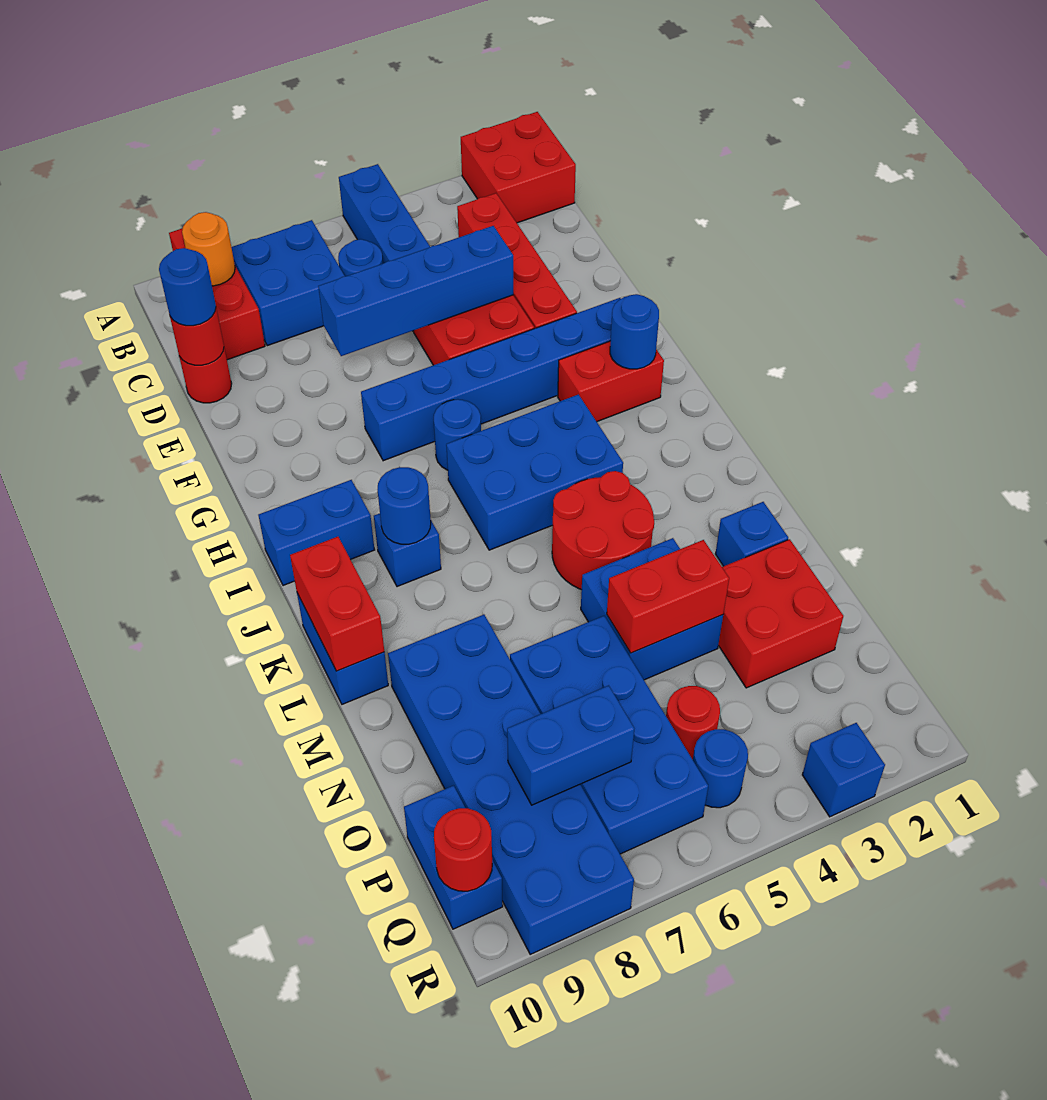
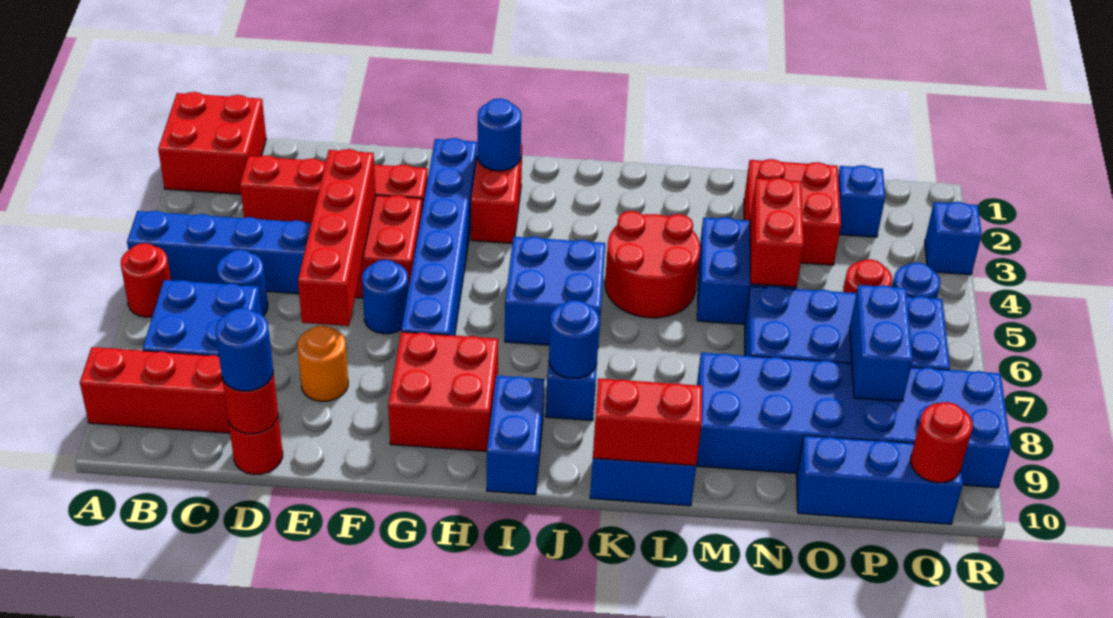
none -> red round brick A6 level 1
orange round brick B9 level 2 -> orange round brick E8 level 1
blue brick E4:E7 level 2 -> red brick E4:E7 level 2
none -> red brick G8:H9 level 1
blue round brick H6 level 1 -> blue round brick F6 level 1
blue brick I4:J6 level 1 -> blue brick I5:J6 level 1
blue brick M2 level 1 -> blue brick P2 level 1
blue brick P10:Q10 level 1 -> blue brick O10:Q10 level 1

